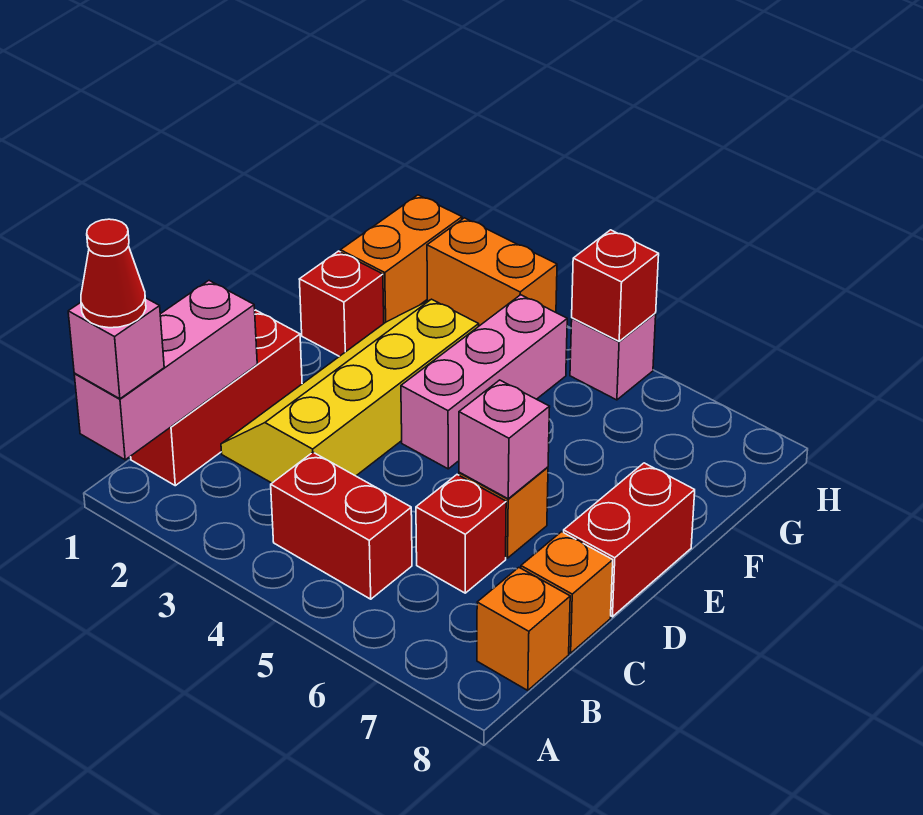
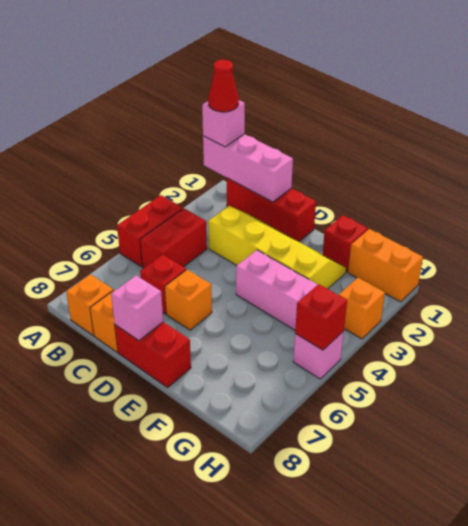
none -> red brick A4:A5 level 1
pink brick D6 level 2 -> pink brick D8 level 2
orange brick H2:H3 level 1 -> orange brick H3 level 1

